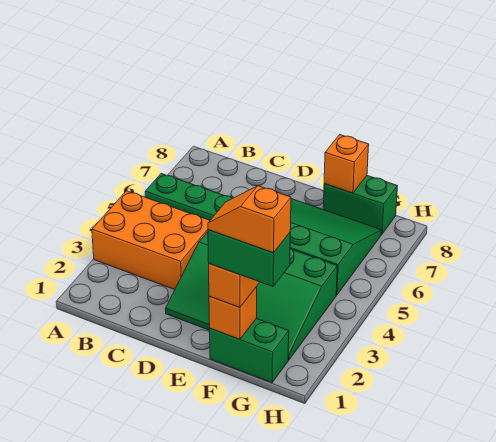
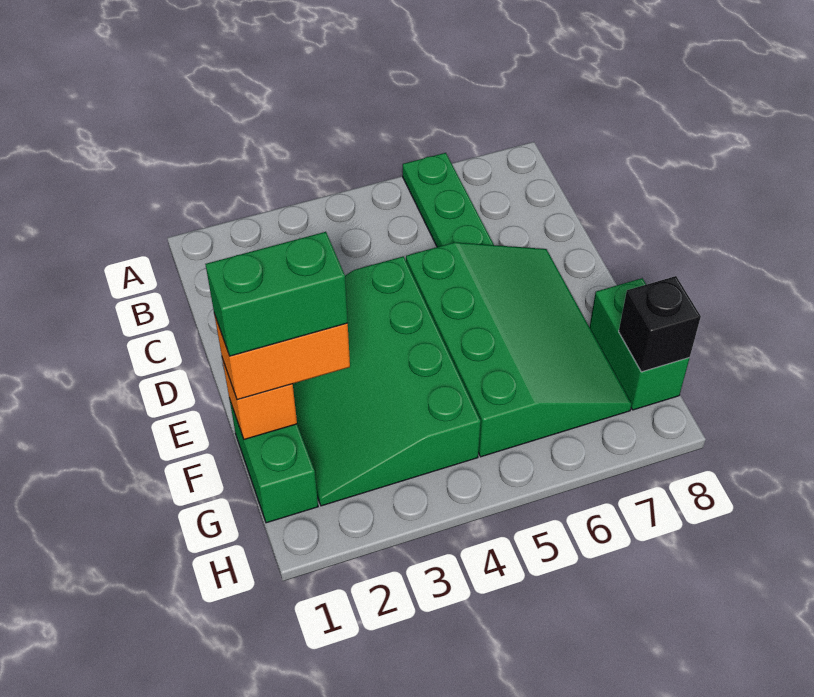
orange brick A3:C4 level 1 -> none
green brick F1:G1 level 4 -> green brick F1:F2 level 4
orange slope F1:G1 level 5 top G -> none
orange brick F8 level 2 -> none
none -> black brick G8 level 2

